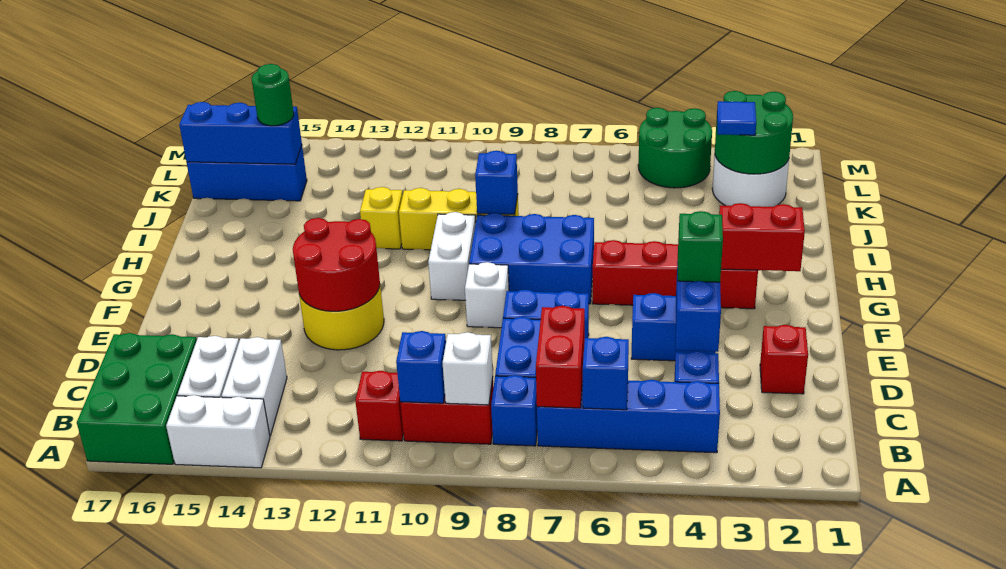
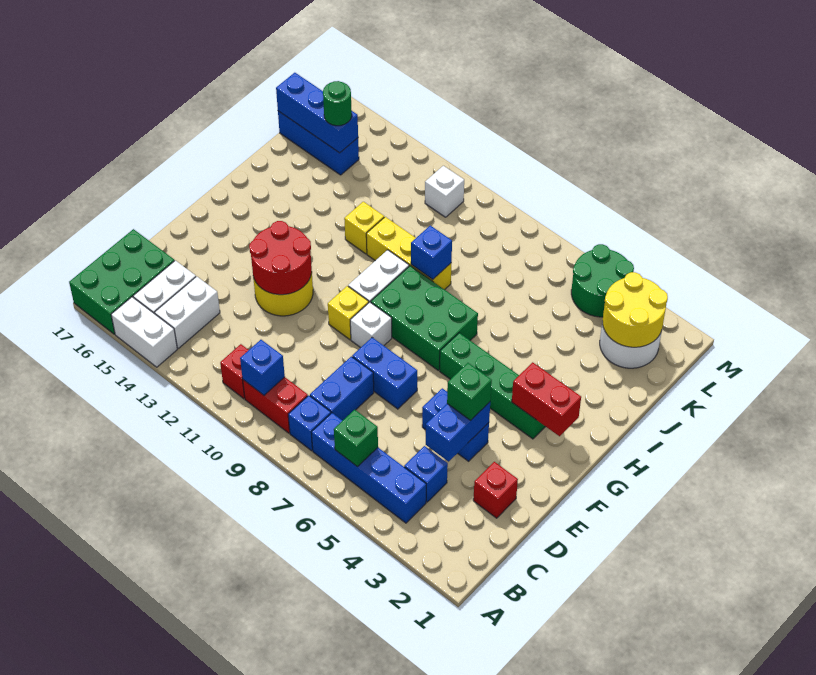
blue brick B6 level 2 -> green brick B6 level 2
red brick B7:C7 level 2 -> none
white brick B9 level 2 -> white brick L11 level 1
none -> yellow brick F10 level 1
red brick G3:G6 level 1 -> green brick G3:G6 level 1
blue brick G7:H9 level 1 -> green brick G7:H9 level 1
green round brick K2:L3 level 2 -> yellow round brick K2:L3 level 2
blue tile K3 level 3 -> none

